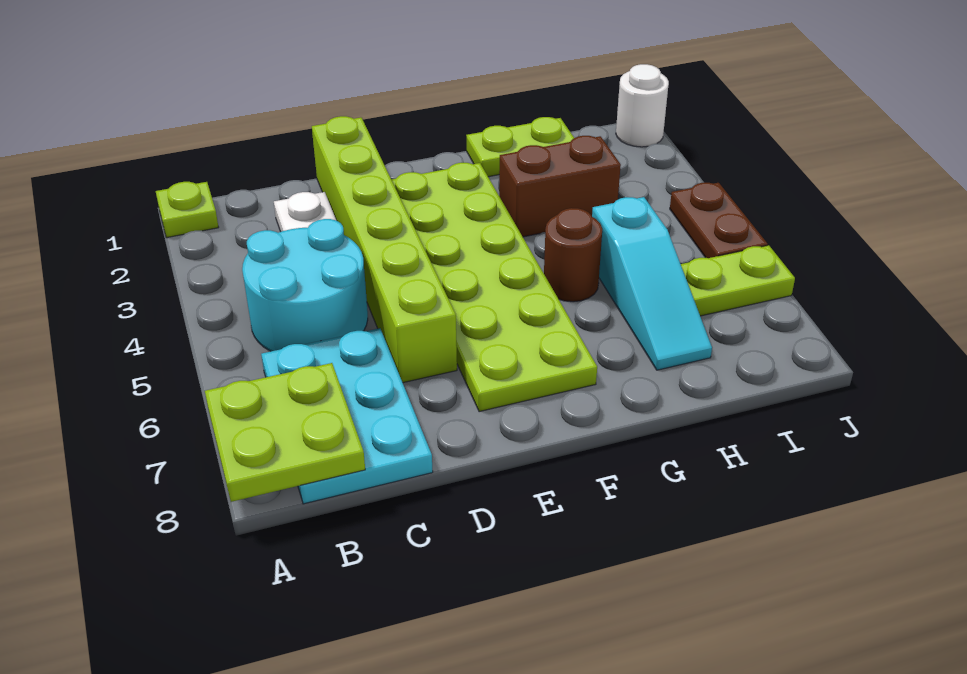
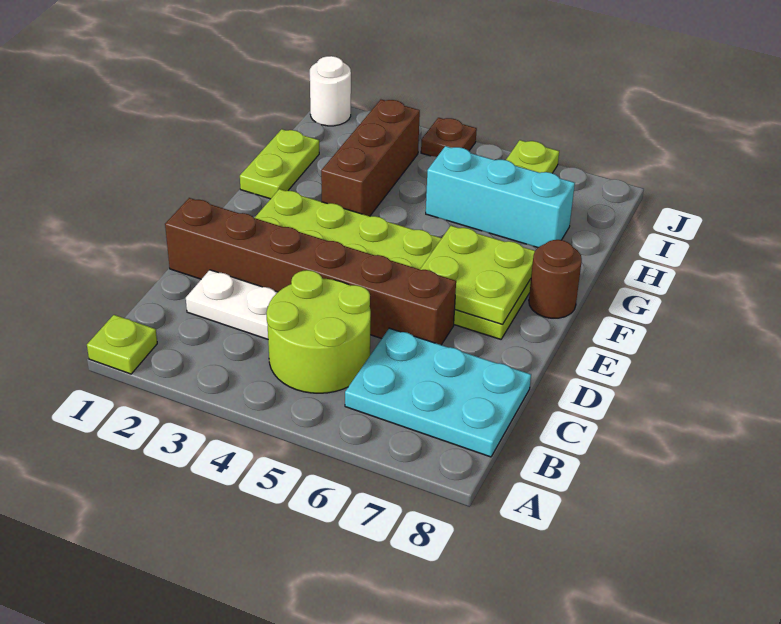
lime plate A7:B8 level 2 -> lime plate E6:F7 level 2
cyan round brick B4:C5 level 1 -> lime round brick B4:C5 level 1
lime brick D1:D6 level 1 -> brown brick D1:D6 level 1
brown brick G3:H3 level 1 -> brown brick G3:I3 level 1
brown round brick G5 level 1 -> brown round brick F8 level 1
cyan slope H5:H7 level 1 top 5 -> cyan brick H5:H7 level 1
brown plate J4:J5 level 1 -> brown plate J4 level 1

